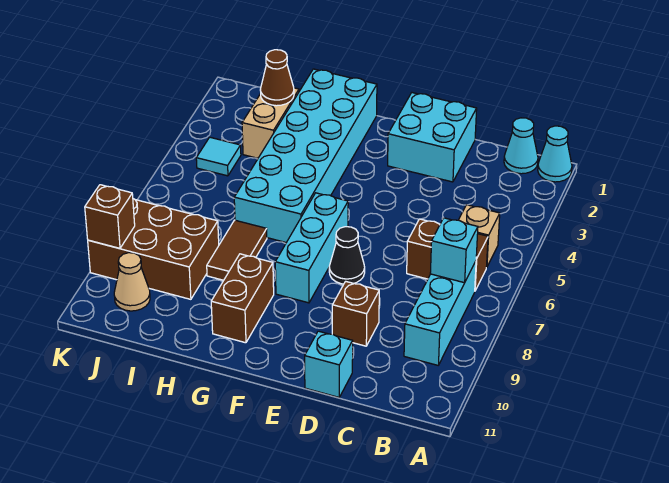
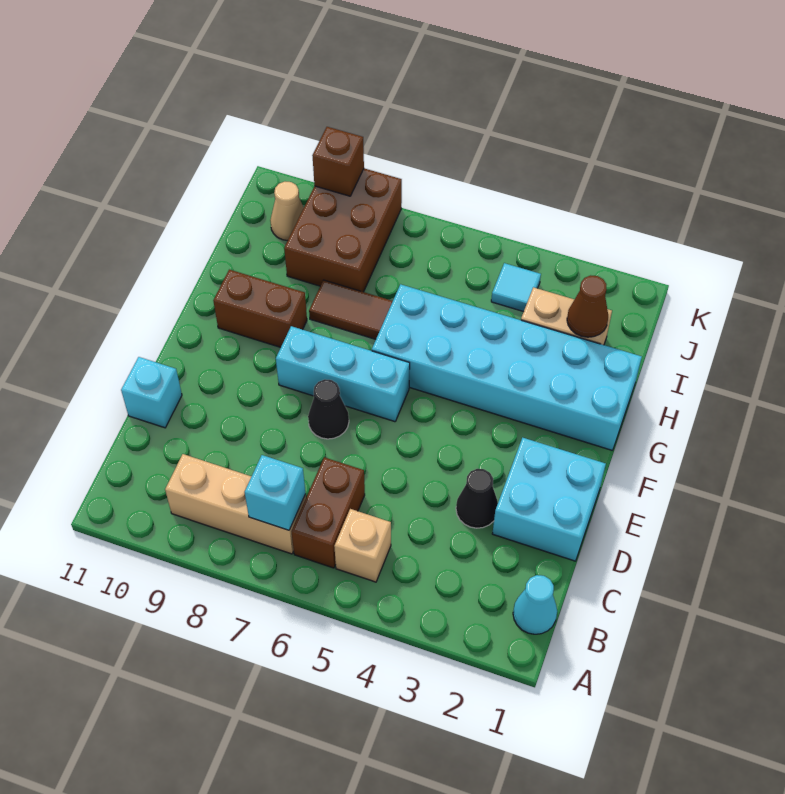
cyan cone A1 level 1 -> none
cyan brick B7:B9 level 1 -> tan brick B7:B9 level 1
none -> black cone D3 level 1
brown brick D9 level 1 -> none

